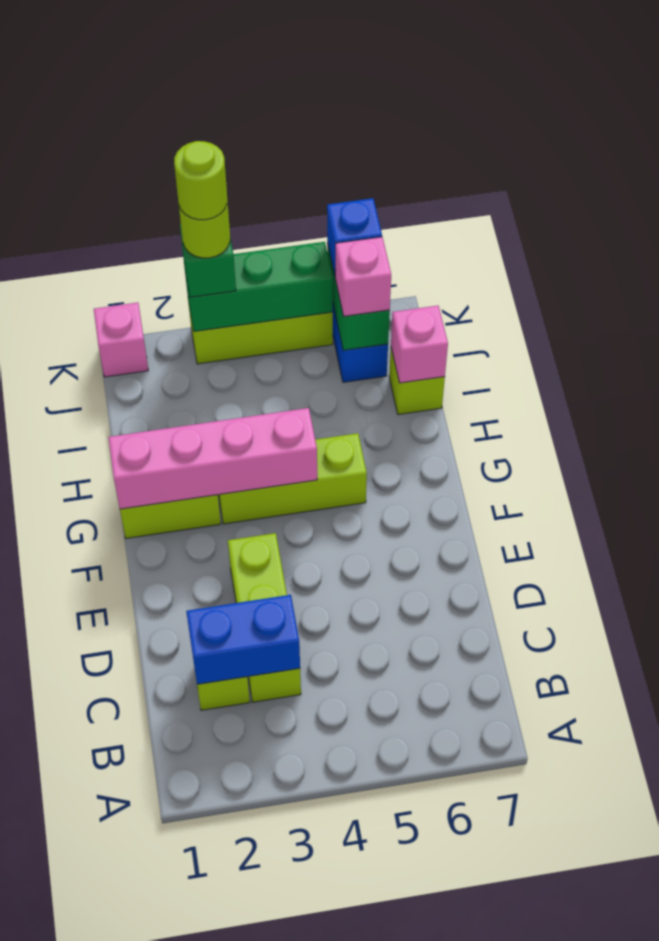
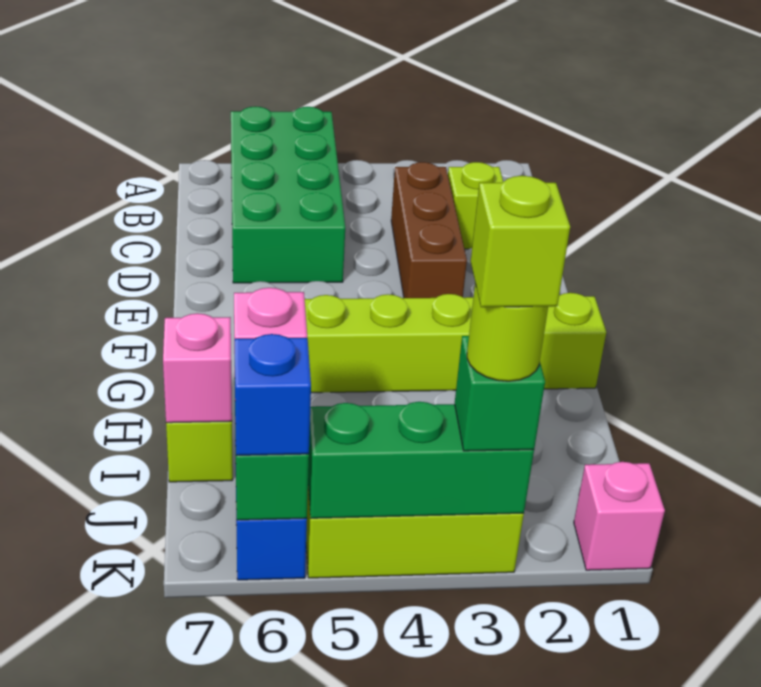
none -> green brick A5:D6 level 1
blue brick C2:C3 level 2 -> none
lime brick C3:E3 level 1 -> brown brick C3:E3 level 1
pink brick G1:G4 level 2 -> none
lime round brick K3 level 5 -> lime brick K3 level 5

